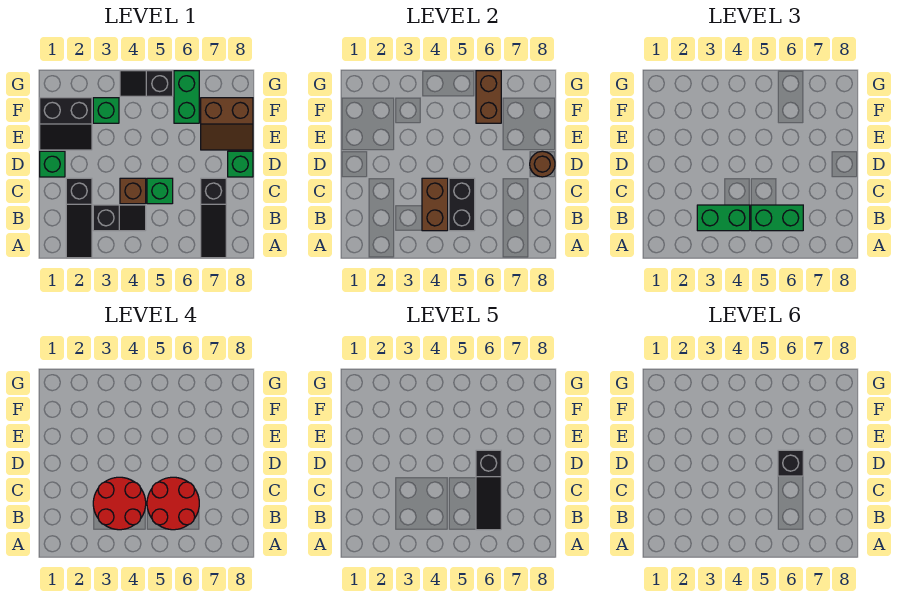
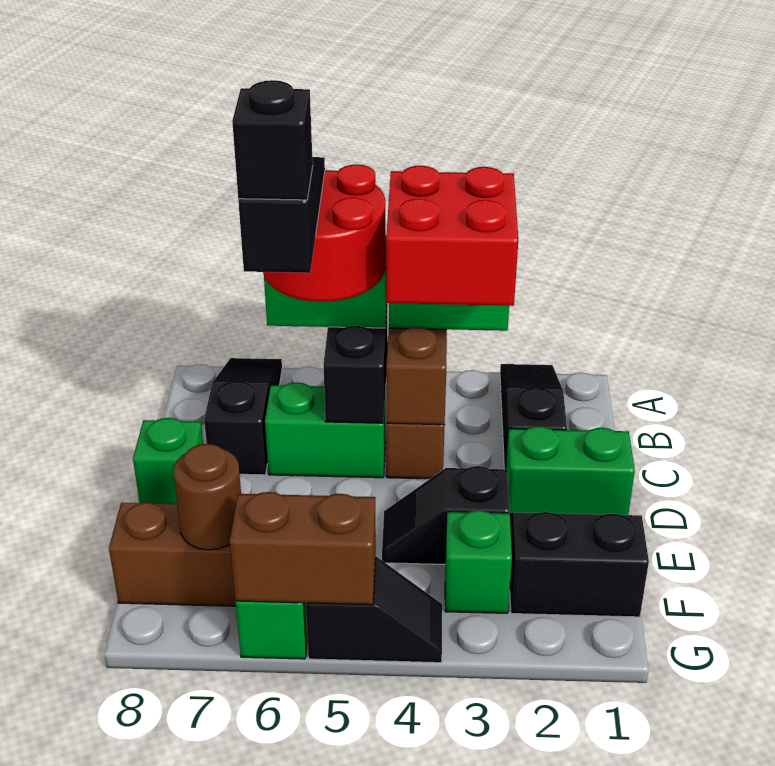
black slope B3:B4 level 1 top 3 -> black slope E3:E4 level 1 top 3
red round brick B3:C4 level 4 -> red brick B3:C4 level 4
green brick C5 level 1 -> green brick C5:C6 level 1
green brick D1 level 1 -> green brick D1:D2 level 1
brown round brick D8 level 2 -> brown round brick F7 level 2
brown brick F6:G6 level 2 -> brown brick G5:G6 level 2

